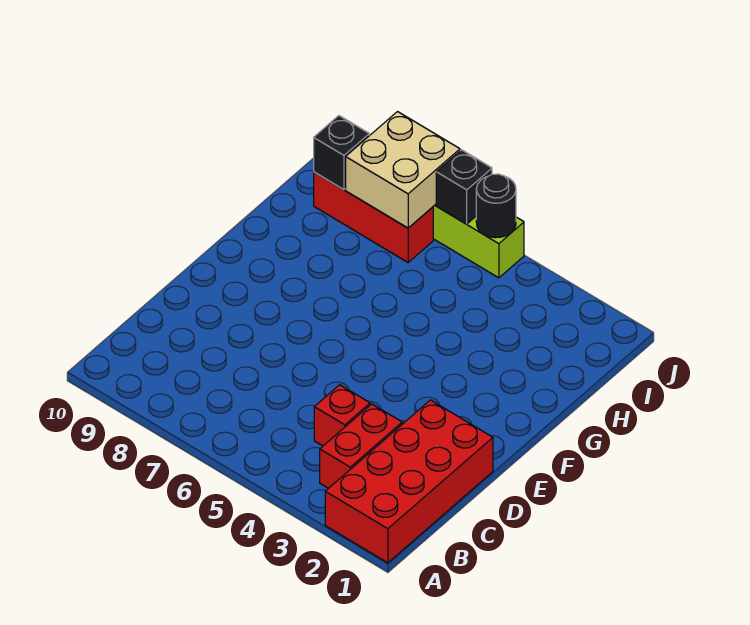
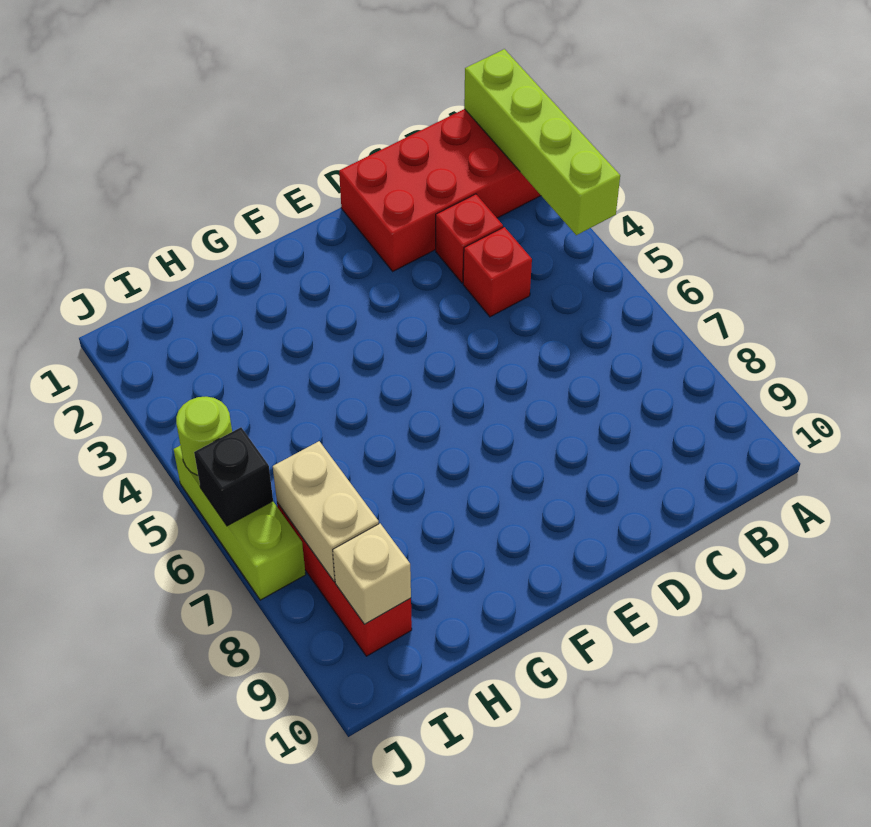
none -> lime brick A1:A4 level 2
red brick B3:C3 level 1 -> red brick C3 level 1
tan brick I7:J8 level 2 -> tan brick I7:I8 level 2
black brick I9 level 2 -> tan brick I9 level 2
black round brick J5 level 2 -> lime round brick J5 level 2

